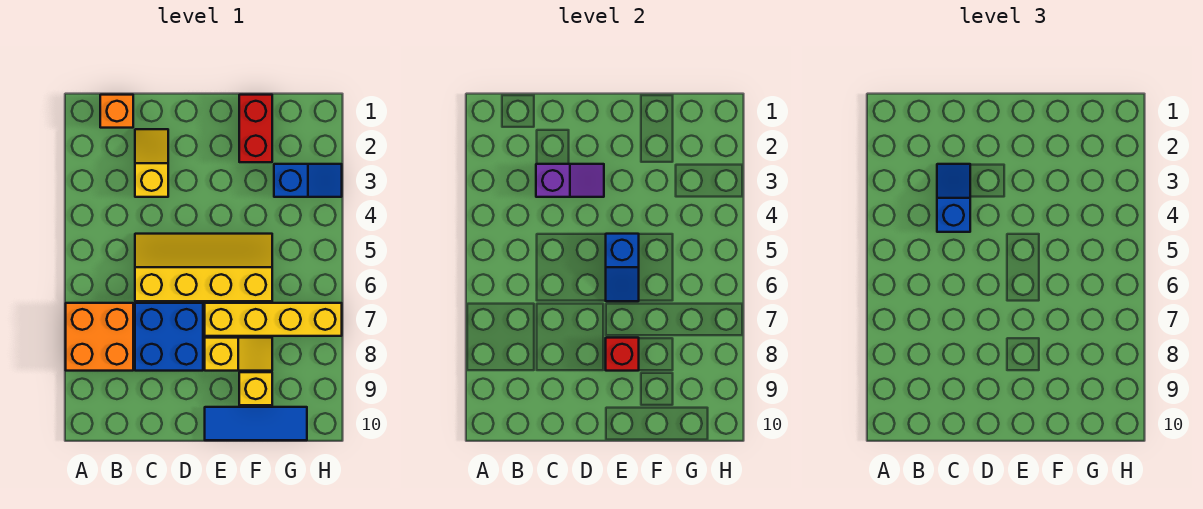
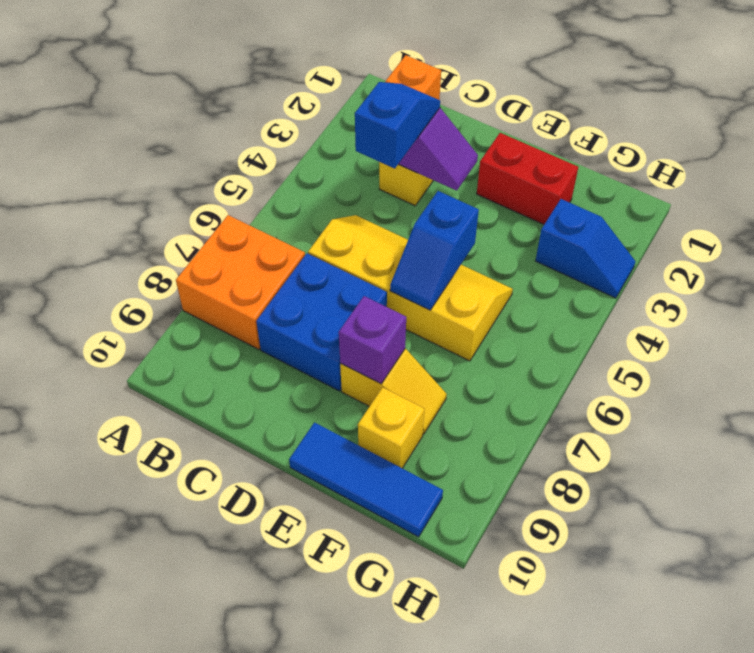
yellow brick E7:H7 level 1 -> none
red brick E8 level 2 -> purple brick E8 level 2
red brick F1:F2 level 1 -> red brick E2:F2 level 1

